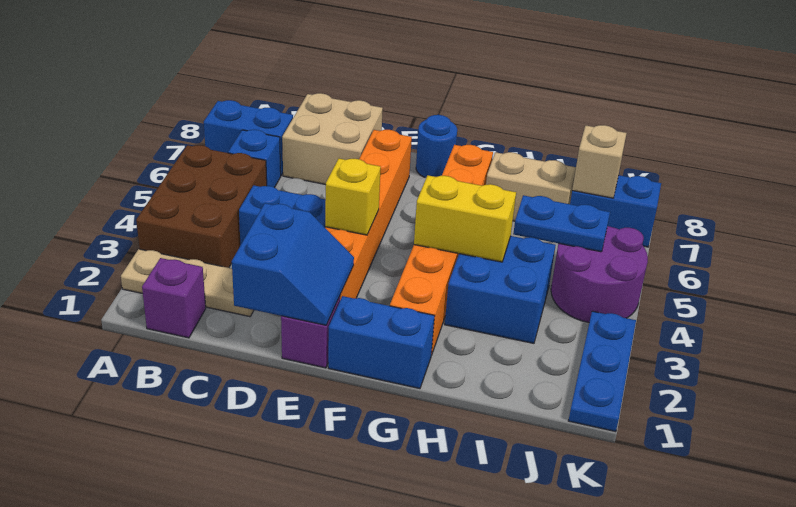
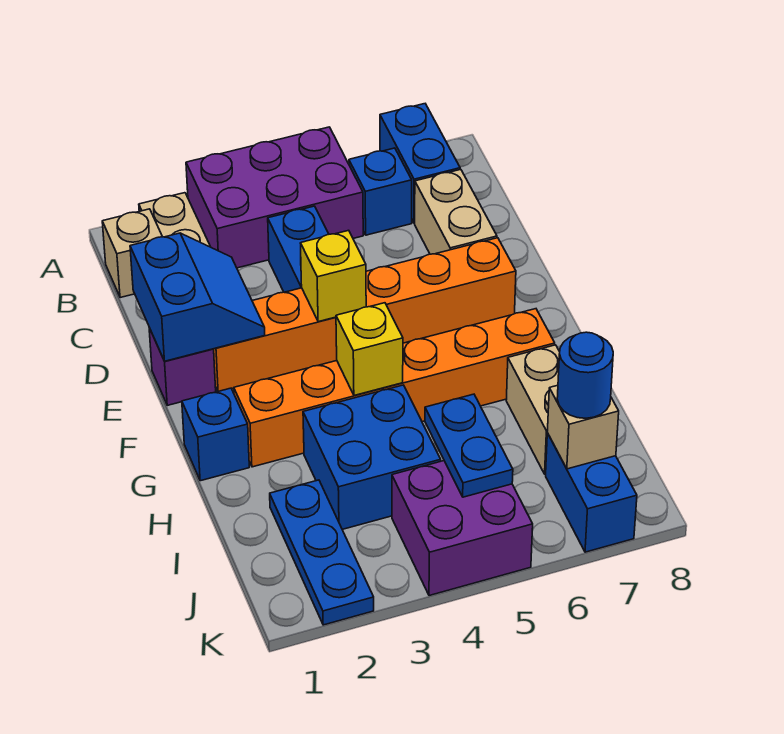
brown brick A3:B5 level 1 -> purple brick A3:B5 level 1
purple brick B1 level 1 -> tan brick B1 level 1
tan brick C7:D8 level 1 -> tan brick C7:D7 level 1
blue slope D1:E2 level 2 top D -> blue slope D1:E2 level 2 top 1
blue brick F1:G1 level 1 -> blue brick G1 level 1
blue round brick F8 level 1 -> blue round brick J7 level 3
yellow brick G4:H4 level 2 -> yellow brick G4 level 2
purple round brick J4:K5 level 1 -> purple brick J4:K5 level 1
blue plate K1:K3 level 1 -> blue plate I2:K2 level 1

